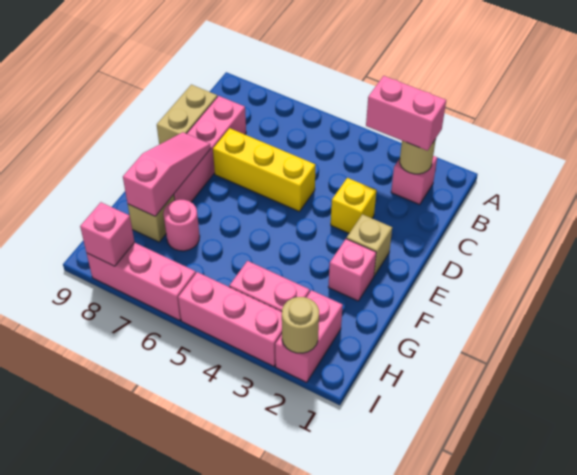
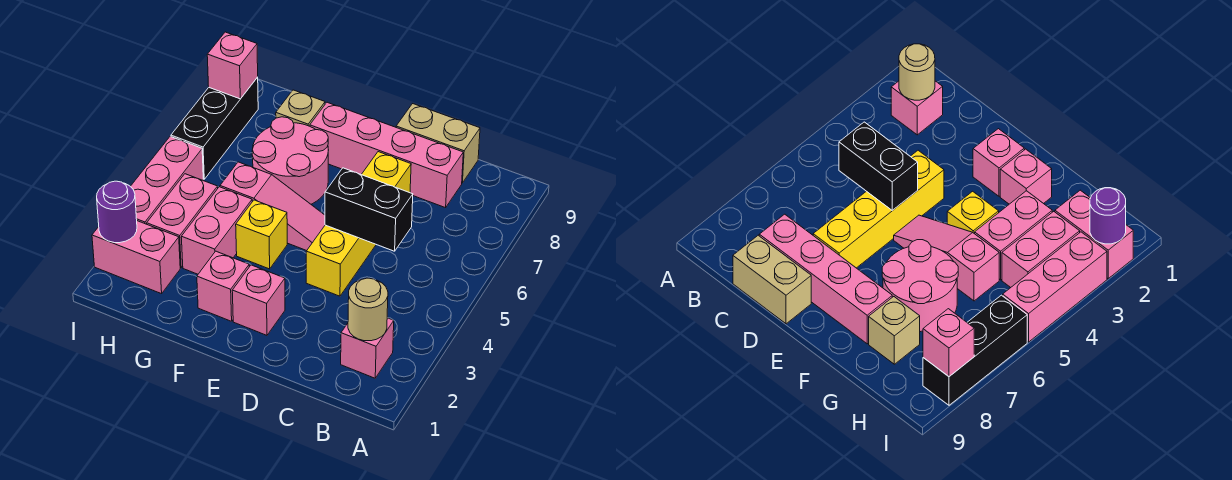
pink brick B2:B3 level 3 -> pink brick G3:G4 level 1
none -> black brick C5:D5 level 2
yellow brick D3 level 1 -> yellow brick F4 level 1
yellow brick D5:D7 level 1 -> yellow brick D4:D7 level 1
tan brick E2 level 1 -> pink brick E2 level 1
pink slope E8:G8 level 2 top G -> pink slope E5:G5 level 1 top G
pink round brick G7 level 1 -> pink round brick F6:G7 level 1
tan round brick I2 level 2 -> purple round brick I2 level 2
pink brick I6:I8 level 1 -> black brick I6:I8 level 1

